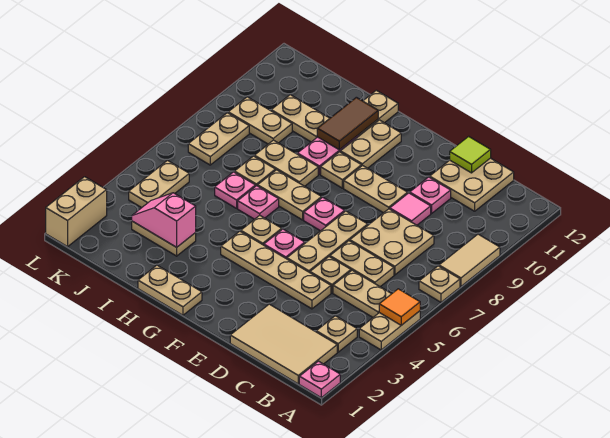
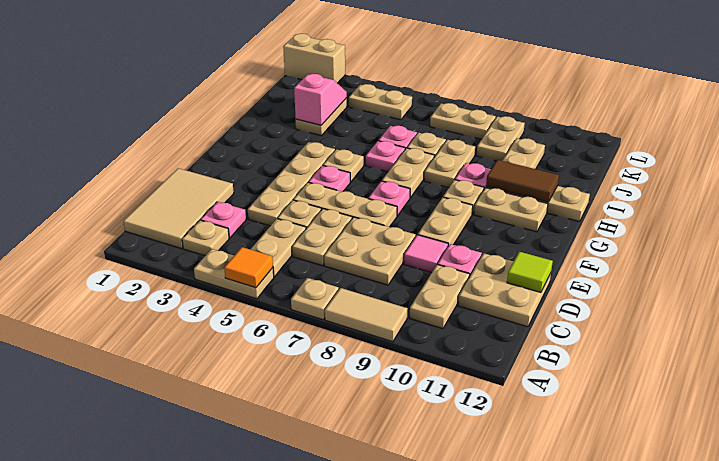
pink plate A1 level 1 -> pink plate C3 level 1
tan plate G1:H1 level 1 -> tan plate B10:C10 level 1

